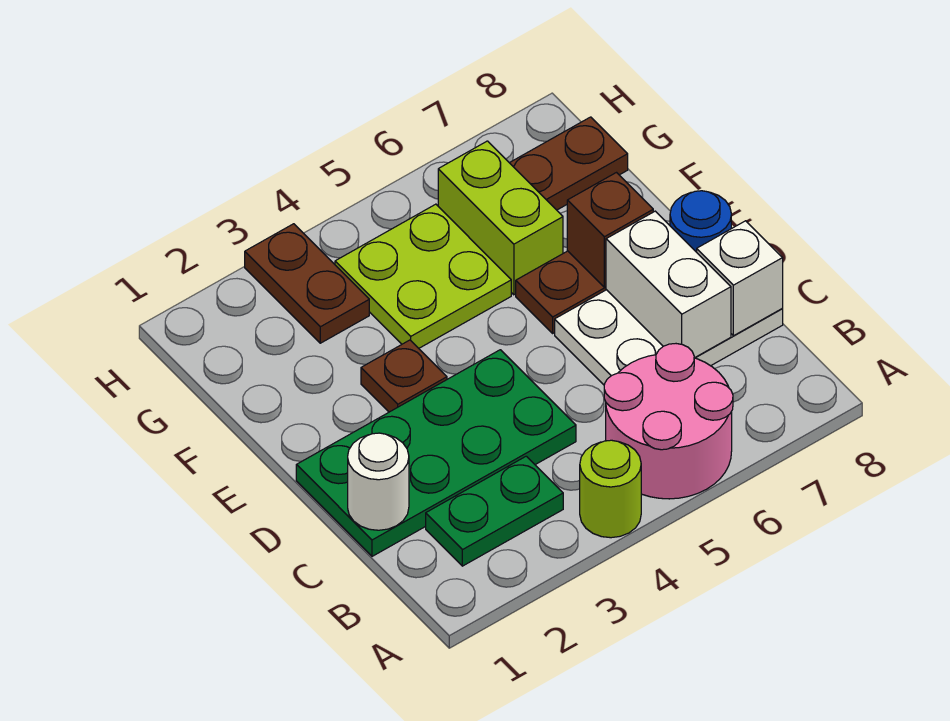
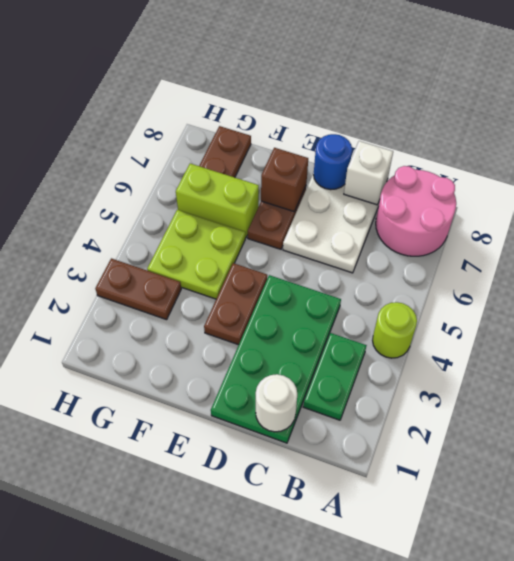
pink round brick A5:B6 level 1 -> pink round brick A7:B8 level 1
white brick C7:D7 level 2 -> none
brown plate E3 level 1 -> brown plate E3:E4 level 1

